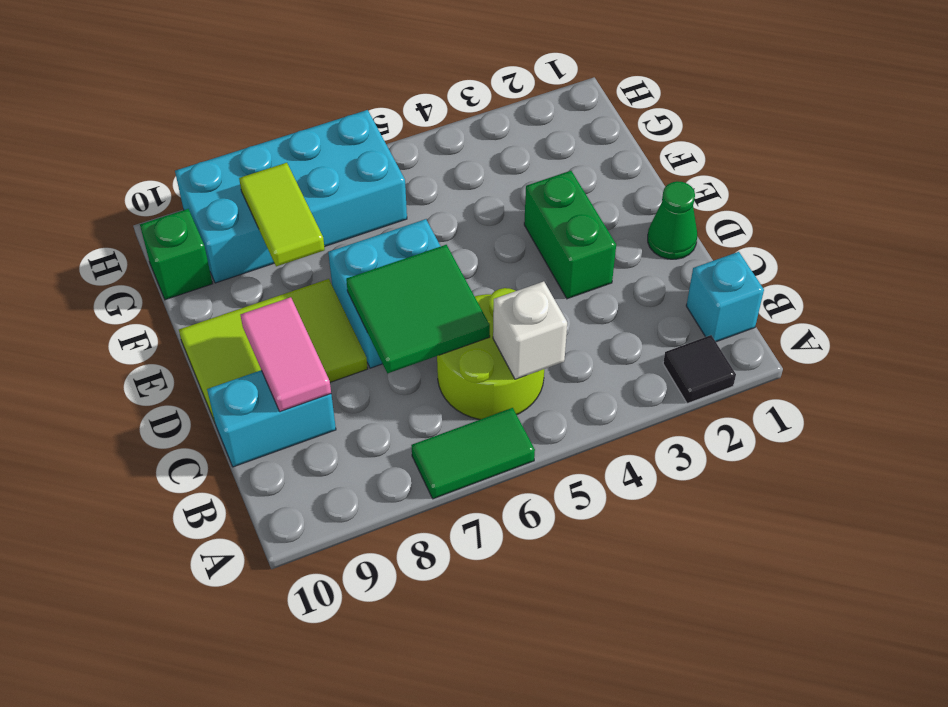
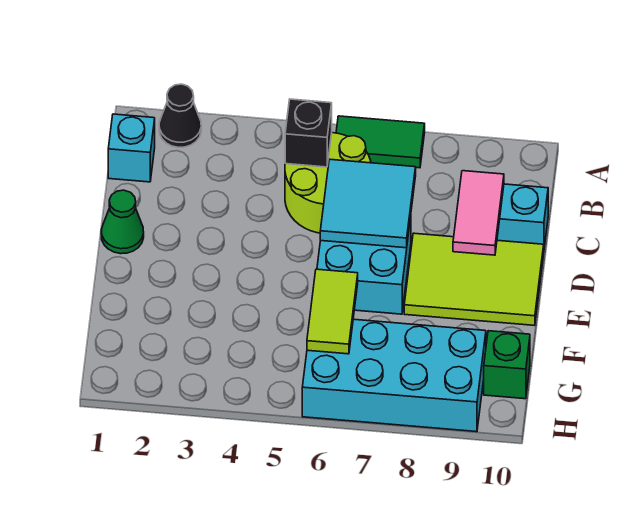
black tile A2 level 1 -> black cone A2 level 1
white brick B5 level 2 -> black brick B5 level 2
green tile C6:D7 level 2 -> cyan tile C6:D7 level 2
green brick D3:E3 level 1 -> none
lime tile F8:G8 level 2 -> lime tile F6:G6 level 2

